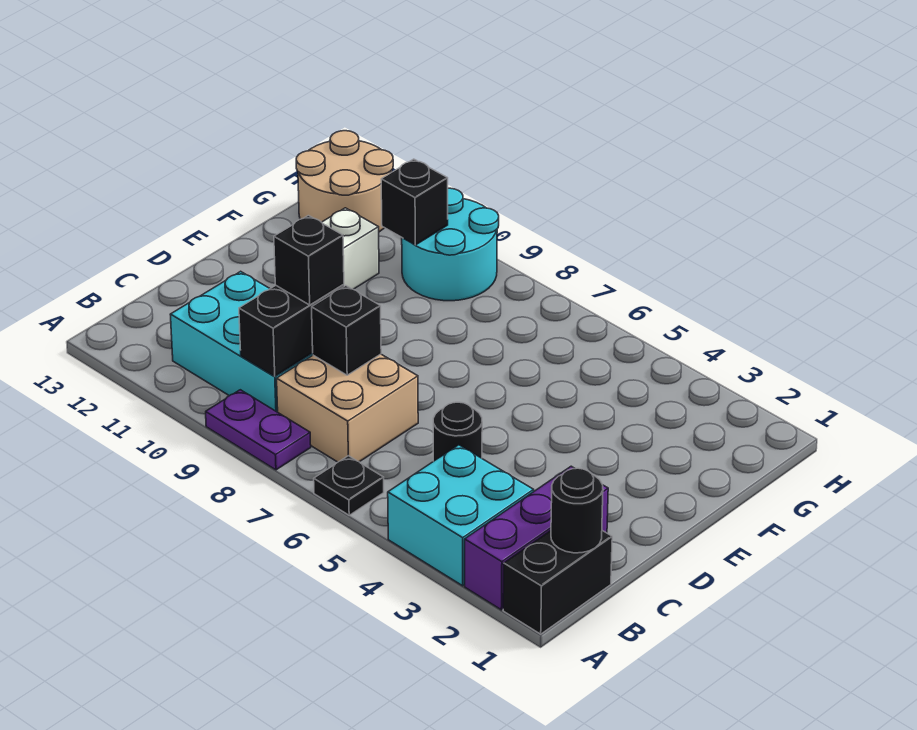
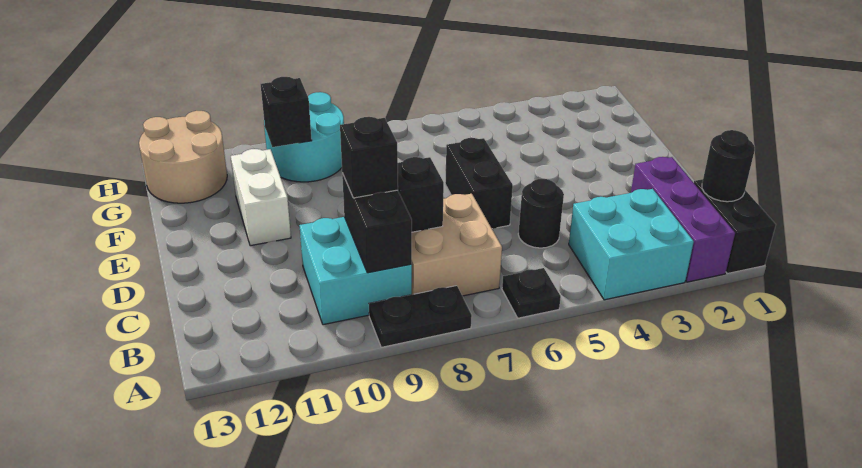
purple plate A8:A9 level 1 -> black plate A8:A9 level 1
cyan brick B9:C11 level 1 -> cyan brick B9:C10 level 1
none -> black brick D6:E6 level 1

